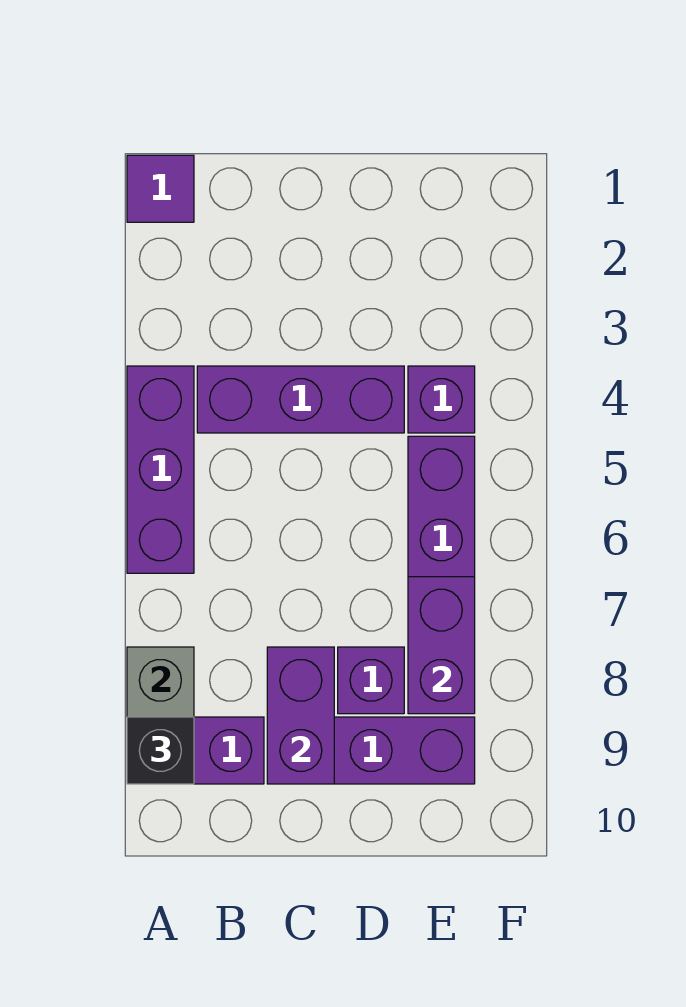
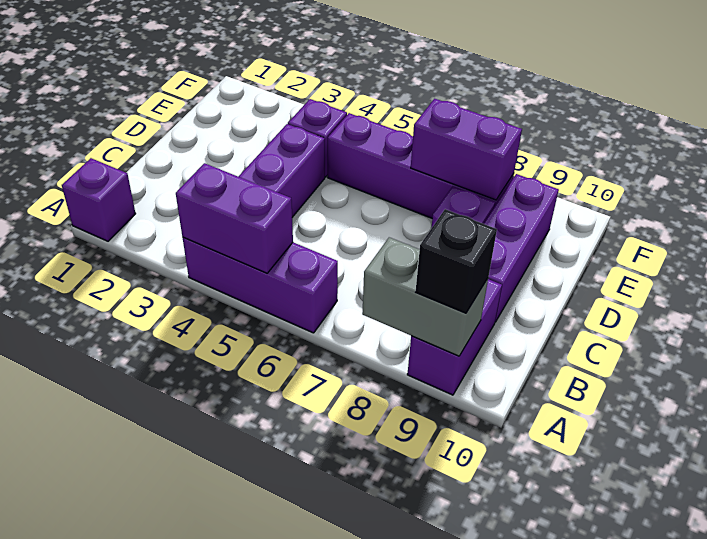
purple tile A1 level 1 -> purple brick A1 level 1
purple brick C8:C9 level 2 -> purple brick A4:A5 level 2

